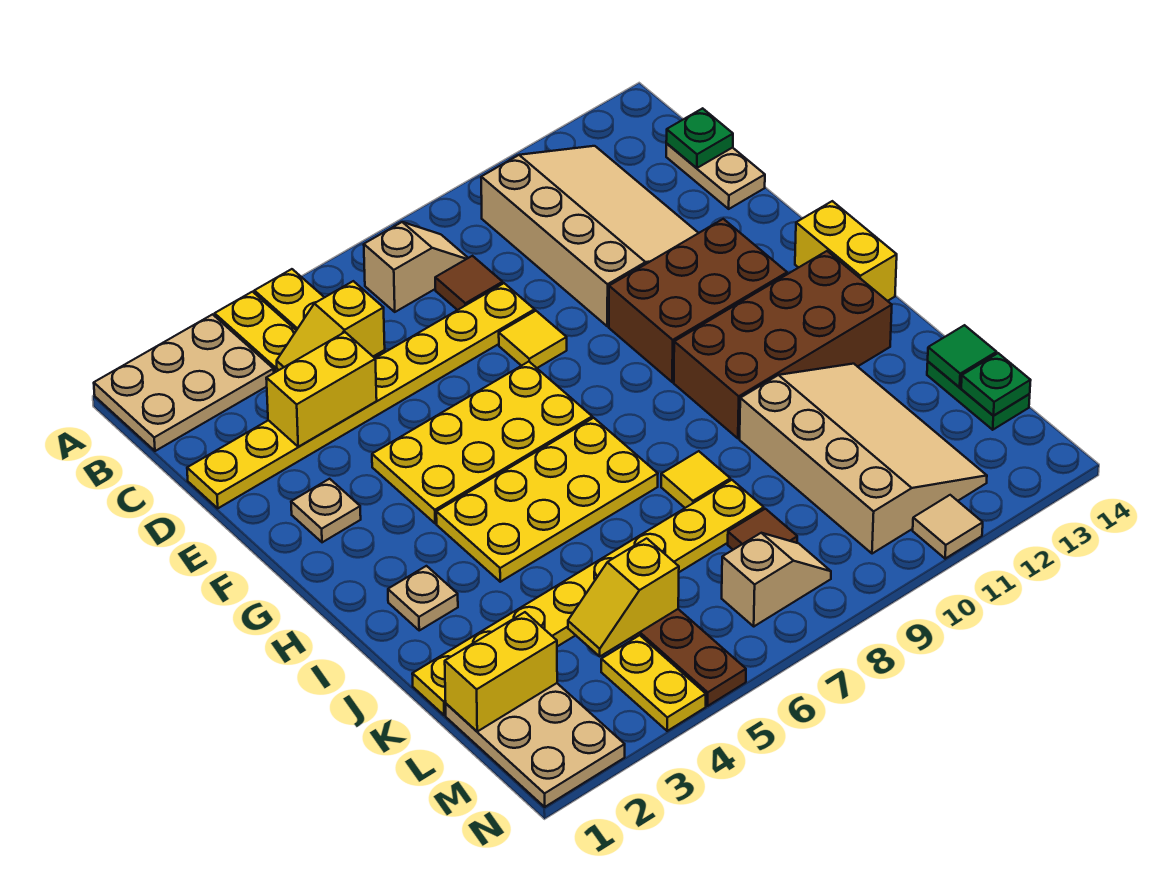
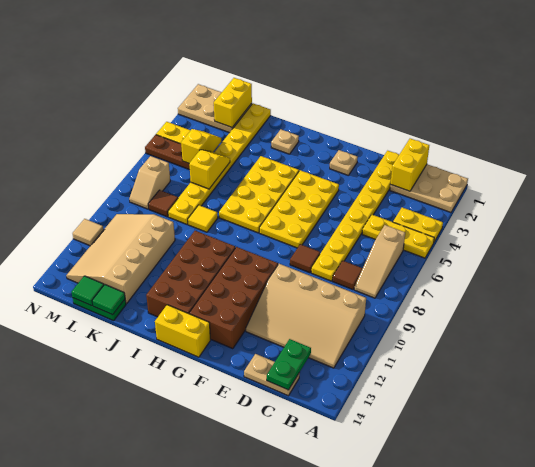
tan plate A1:B3 level 1 -> tan plate A1:C2 level 1
tan slope B7:B8 level 1 top 7 -> tan slope B6:B8 level 1 top 6
yellow slope C4:C5 level 2 top 5 -> yellow slope K5:K6 level 2 top 6
green plate C14 level 2 -> green plate C13:C14 level 2
yellow brick D3:D4 level 2 -> yellow brick C1:C2 level 2
yellow tile E8 level 1 -> brown tile E8 level 1
brown brick F10:G12 level 1 -> brown brick F10:G13 level 1
tan slope J10:M12 level 1 top 10 -> tan slope K10:M13 level 1 top K
green plate L14 level 2 -> green tile L14 level 2

